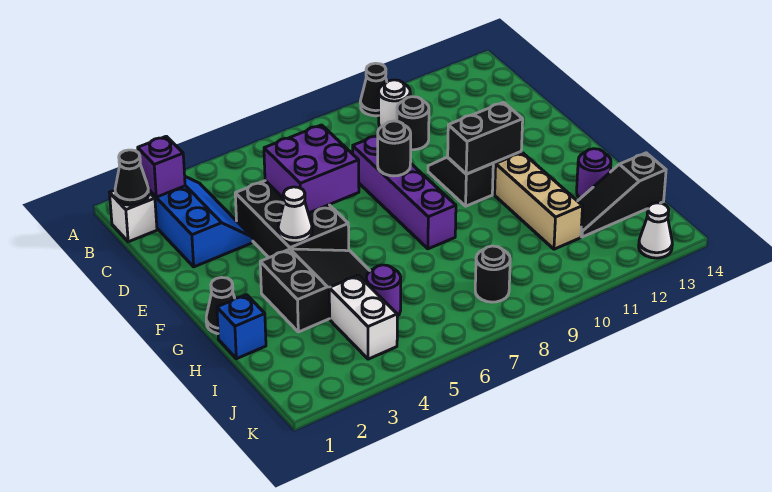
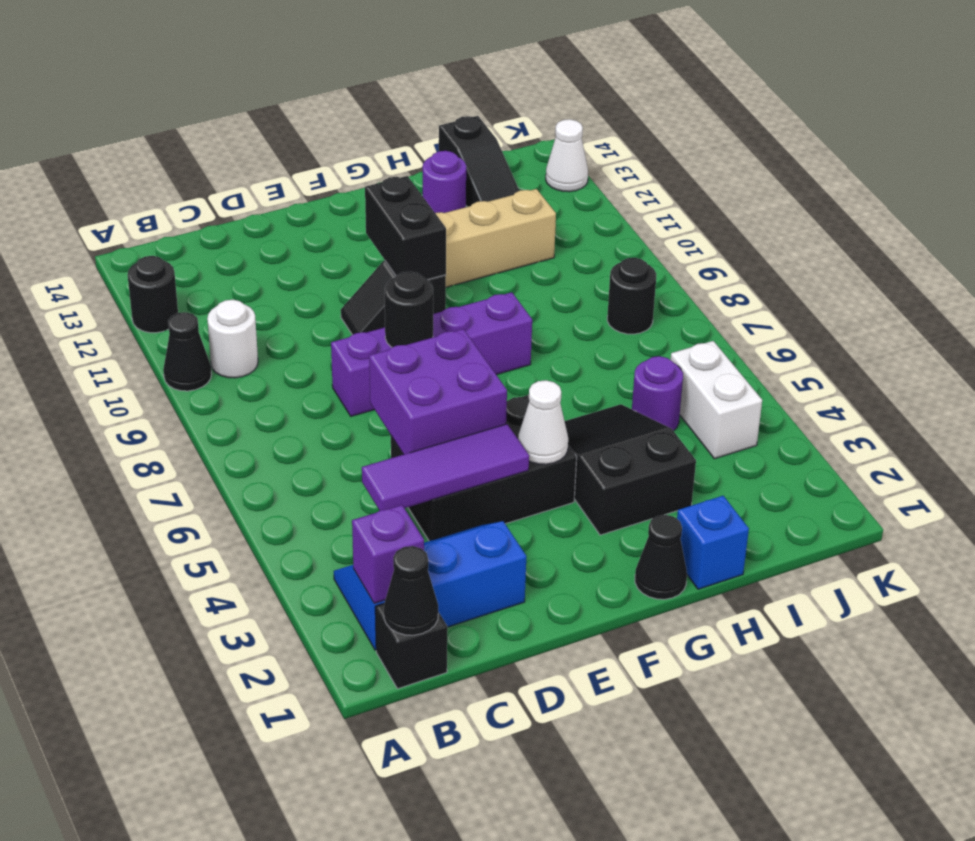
white brick B1 level 1 -> black brick B1 level 1
none -> purple tile C4:E4 level 2
black round brick C10 level 1 -> black round brick A12 level 1
white brick I4:J4 level 1 -> white brick J4:J5 level 1

